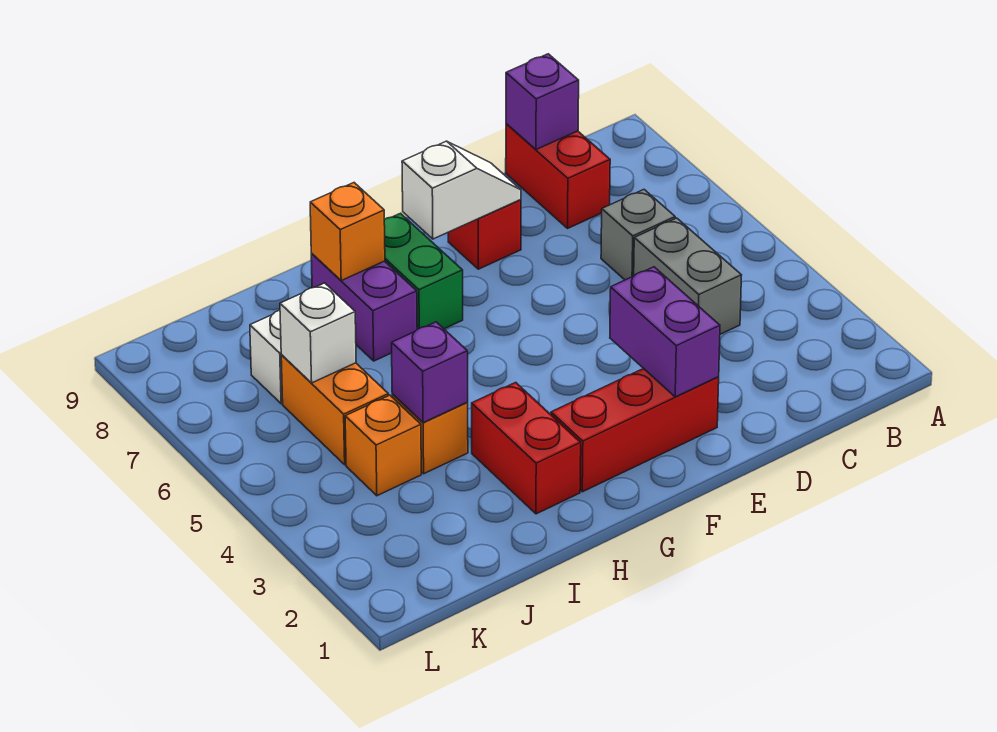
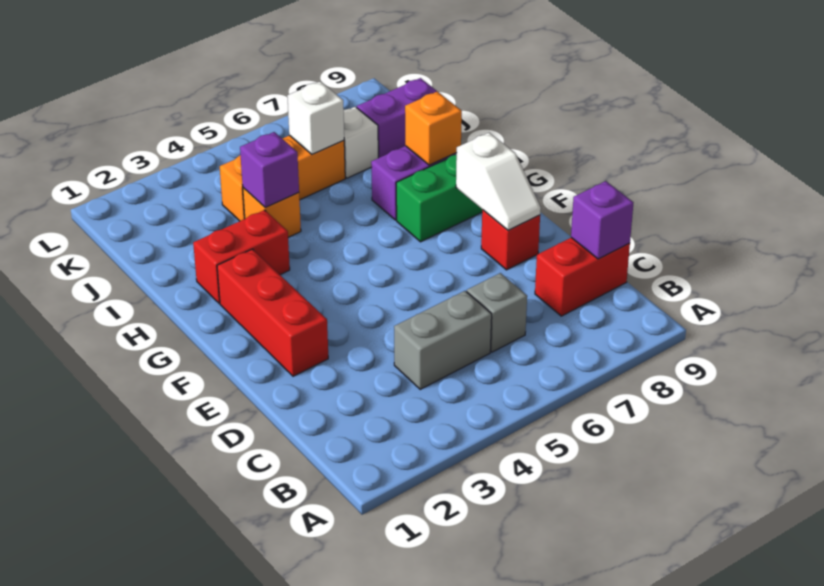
purple brick E2:E3 level 2 -> purple brick J8:J9 level 1

